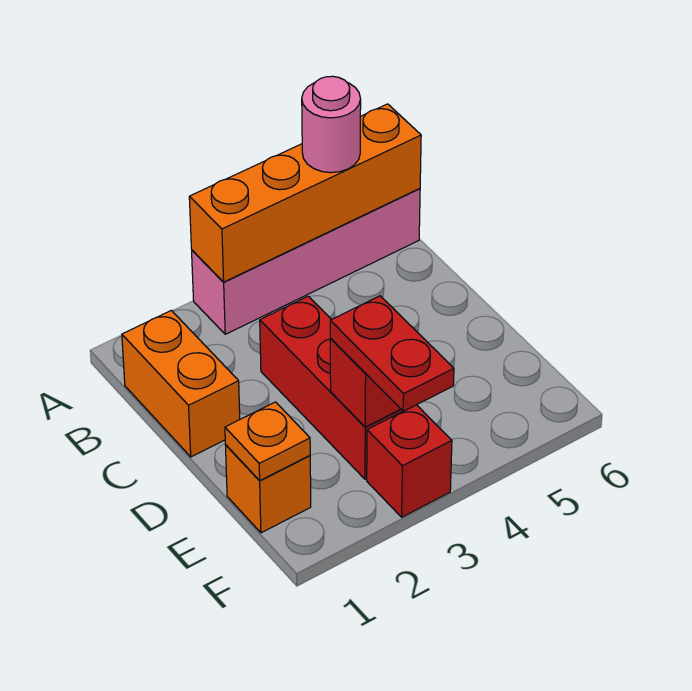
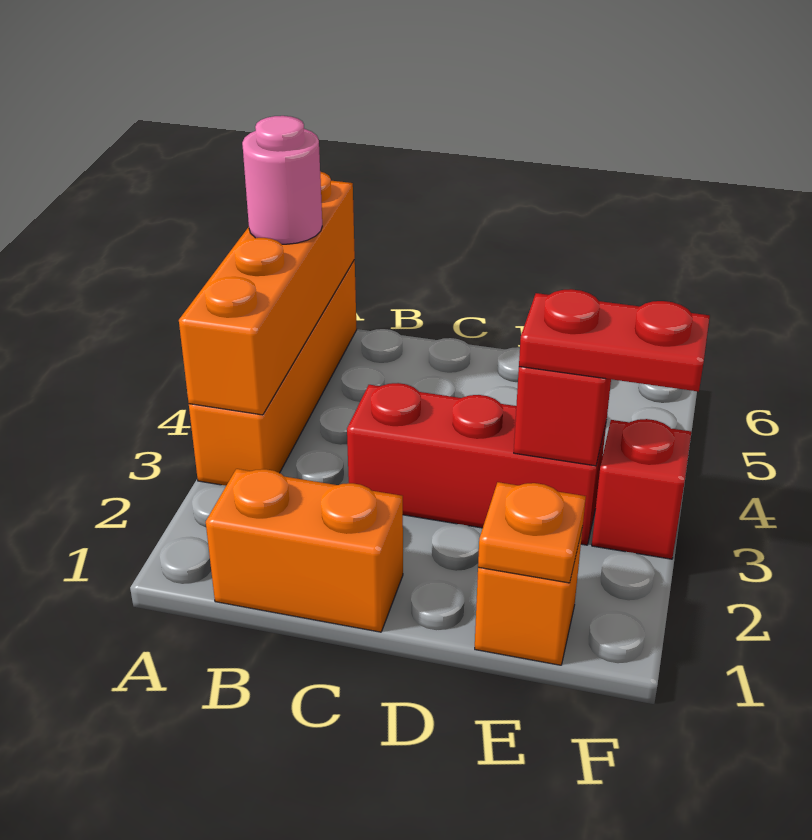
pink brick A3:A6 level 1 -> orange brick A3:A6 level 1

